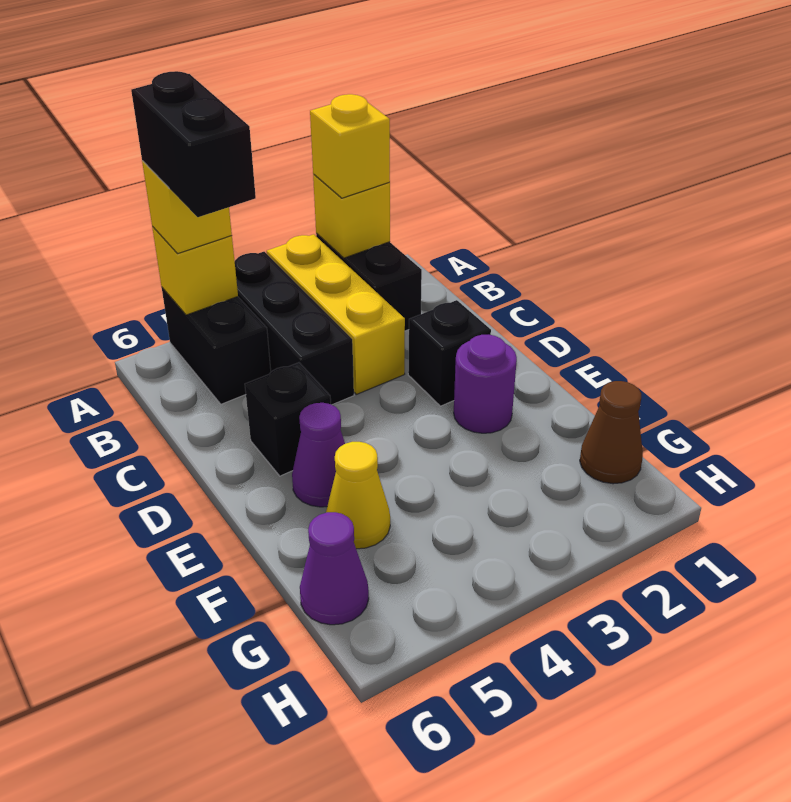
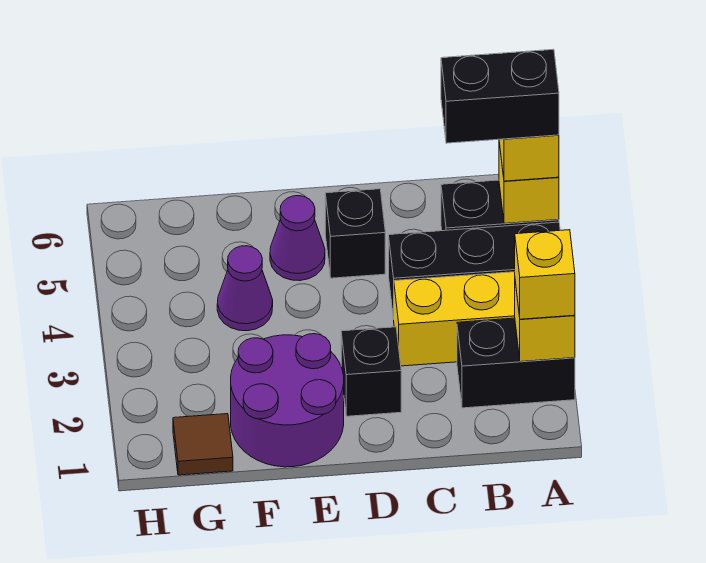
purple round brick E2 level 1 -> purple round brick E1:F2 level 1
yellow cone F5 level 1 -> none
brown cone G1 level 1 -> brown tile G1 level 1
purple cone G6 level 1 -> purple cone F4 level 1

